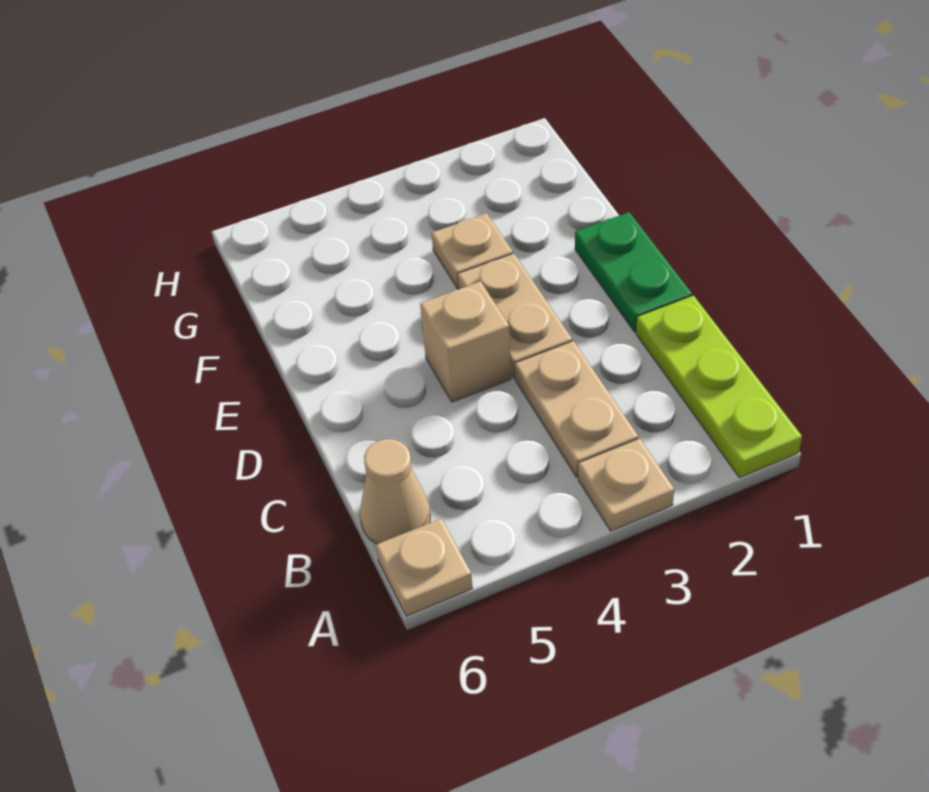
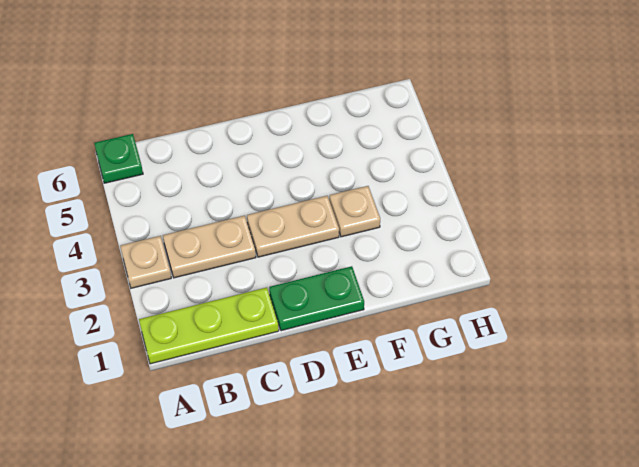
tan plate A6 level 1 -> green plate A6 level 1
tan cone B6 level 1 -> none
tan brick D4 level 1 -> none

